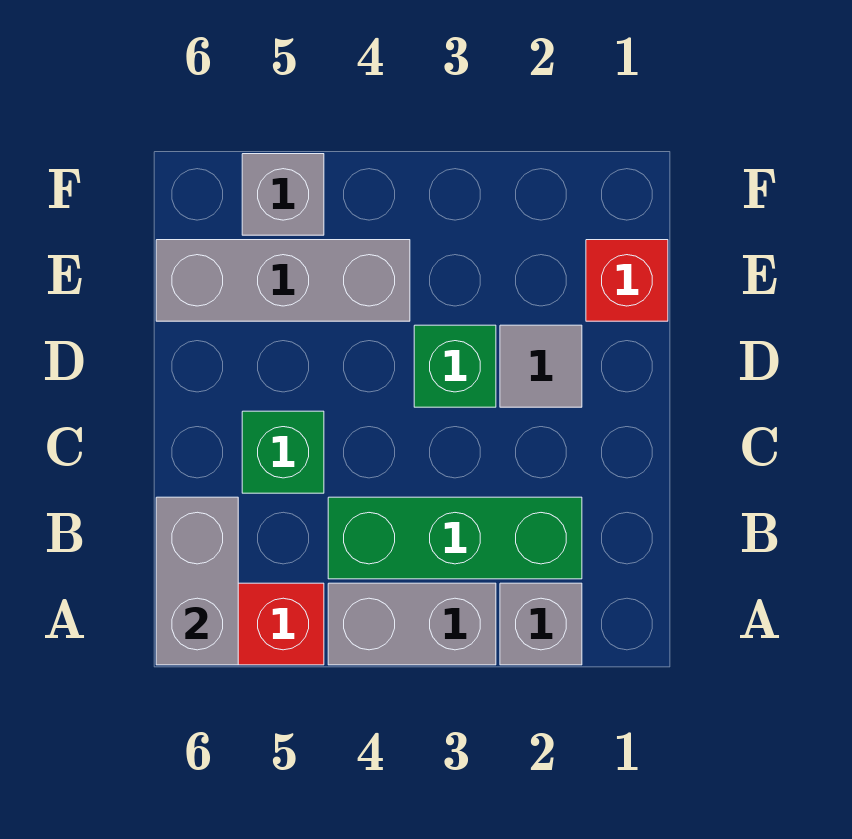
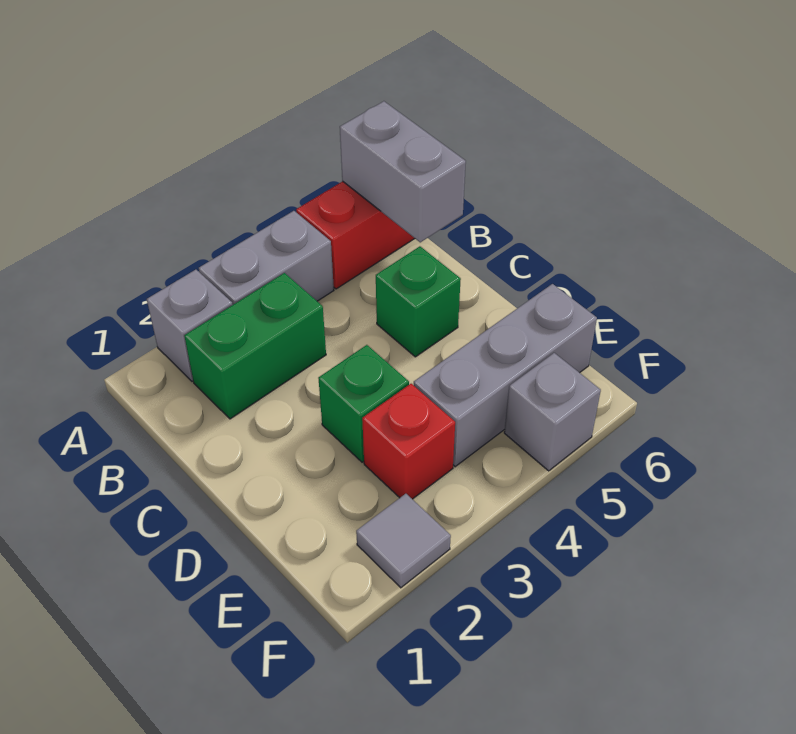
green brick B2:B4 level 1 -> green brick B2:B3 level 1
grey tile D2 level 1 -> grey tile F2 level 1
red brick E1 level 1 -> red brick E3 level 1

